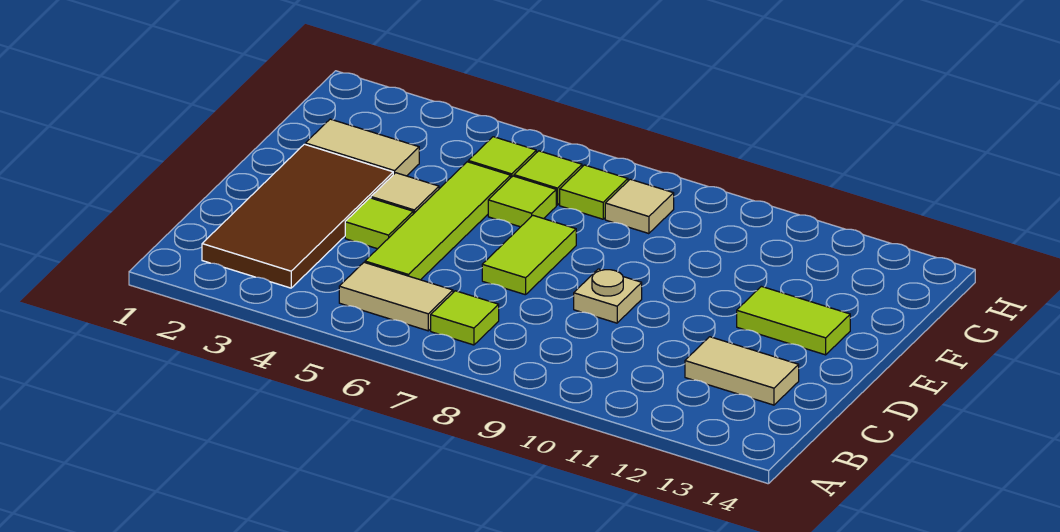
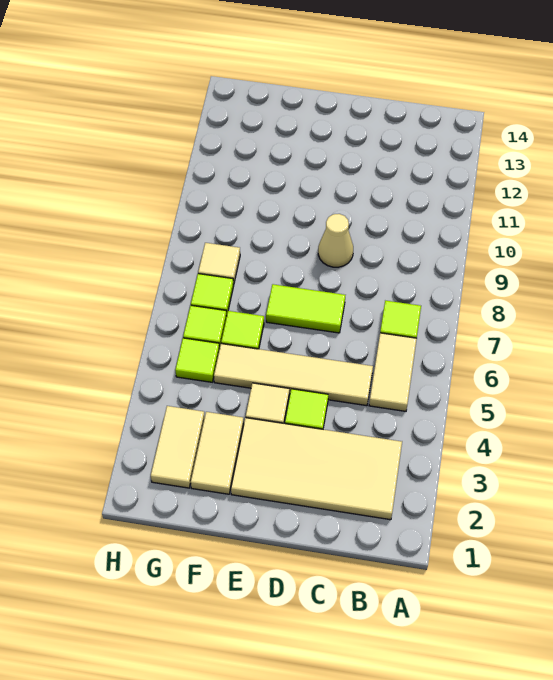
brown tile B2:E3 level 1 -> tan tile B2:E3 level 1
lime tile C5:F5 level 1 -> tan tile C5:F5 level 1
tan tile C12:C13 level 1 -> tan tile G2:G3 level 1
tan plate D9 level 1 -> tan cone D9 level 1
lime tile E12:E13 level 1 -> none

